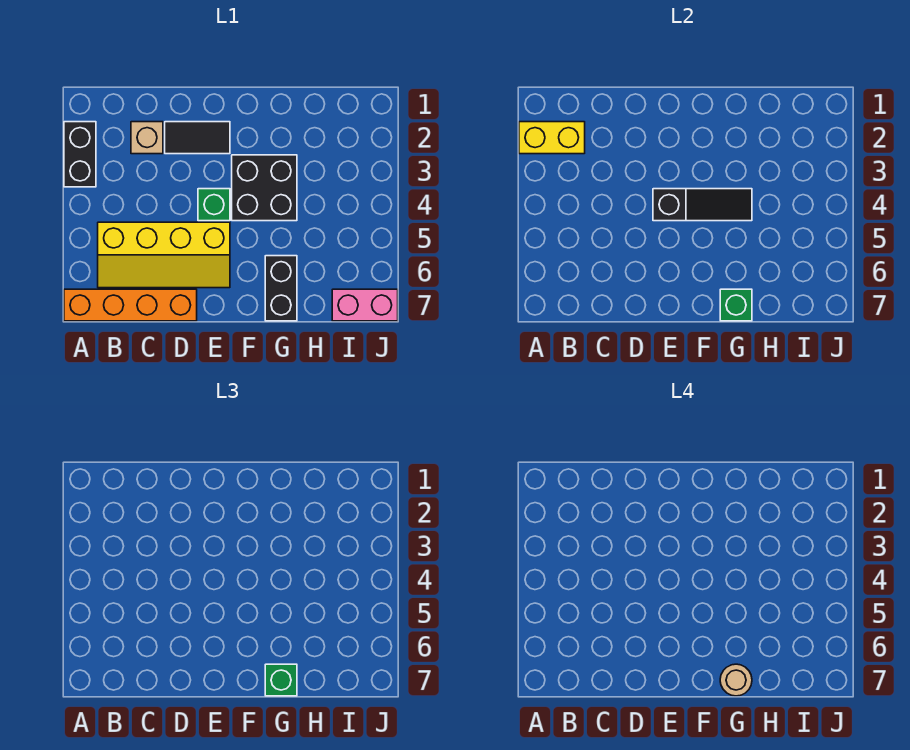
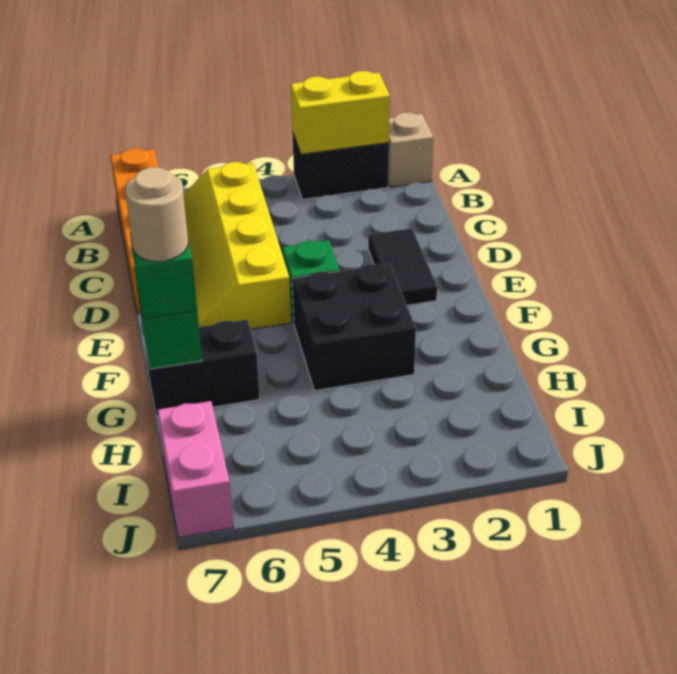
yellow brick A2:B2 level 2 -> yellow brick A2:A3 level 2
tan brick C2 level 1 -> tan brick A1 level 1
black slope E4:G4 level 2 top E -> none

